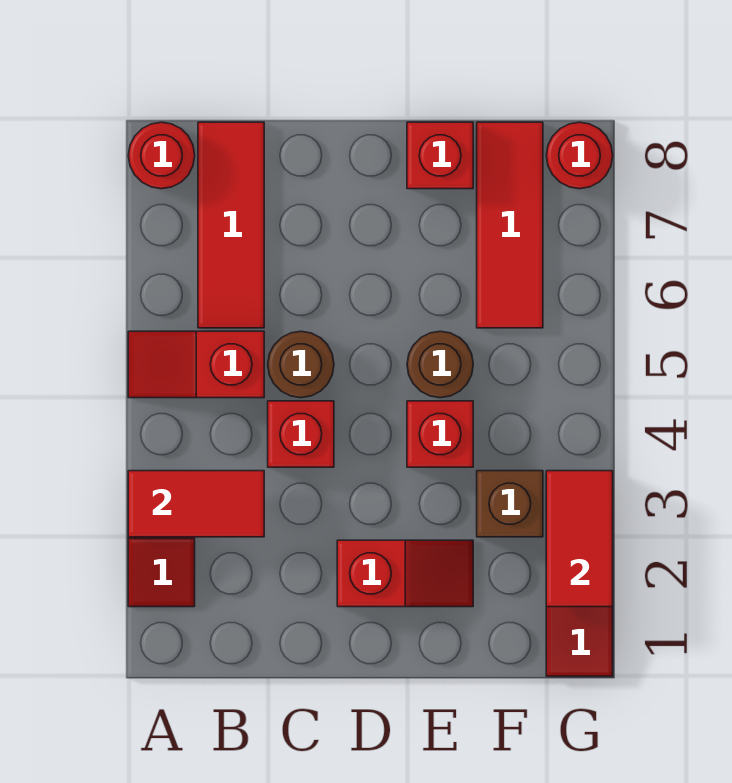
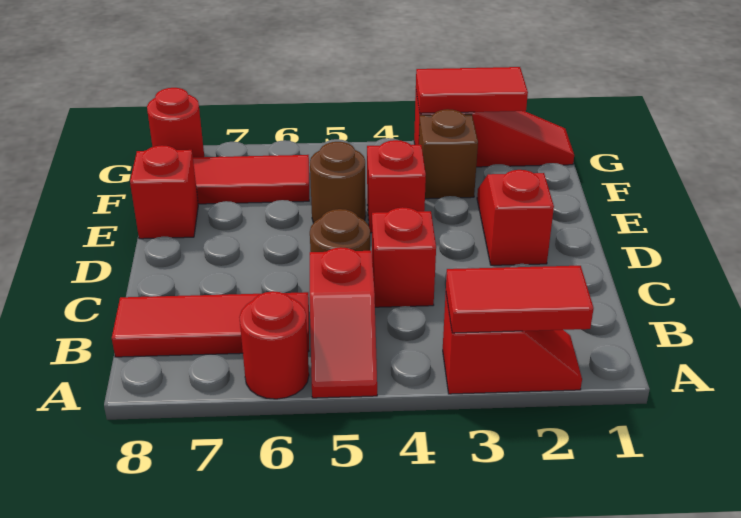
red tile A3:B3 level 2 -> red tile A2:A3 level 2
red round brick A8 level 1 -> red round brick A6 level 1

